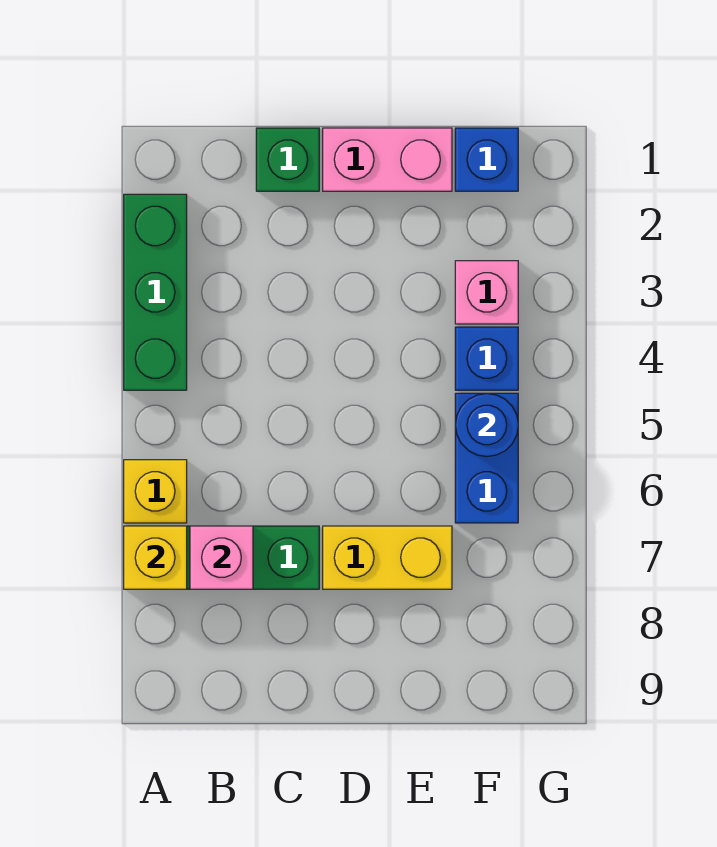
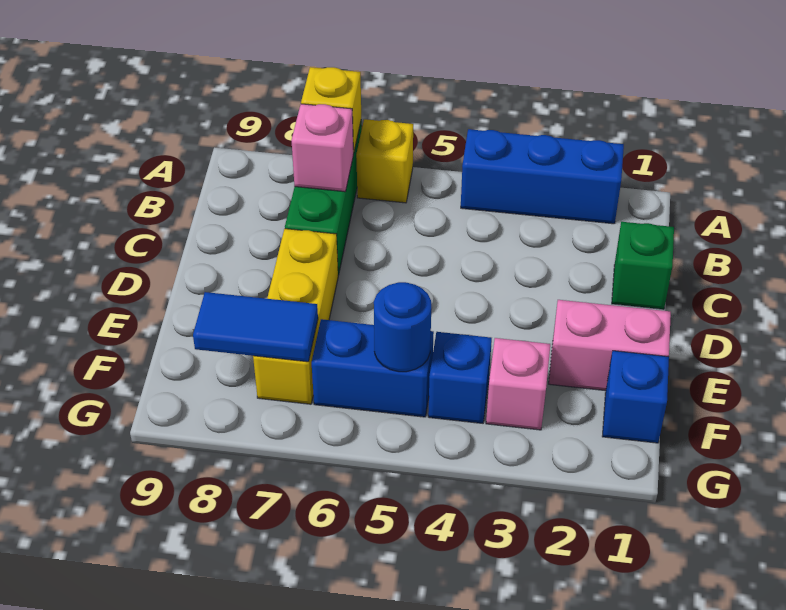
green brick A2:A4 level 1 -> blue brick A2:A4 level 1
pink brick D1:E1 level 1 -> pink brick E1:E2 level 1
yellow brick D7:E7 level 1 -> yellow brick D7:F7 level 1
none -> blue tile F7:F8 level 2

